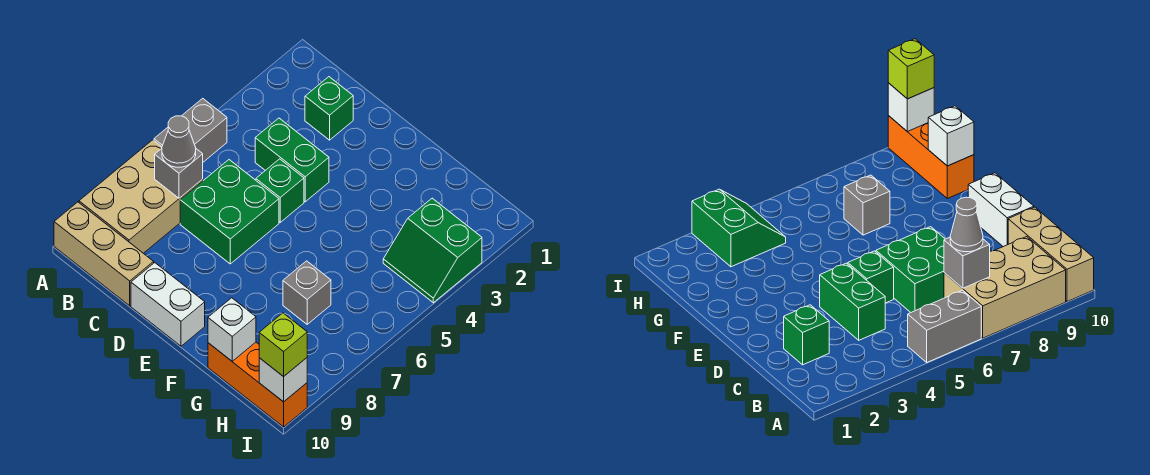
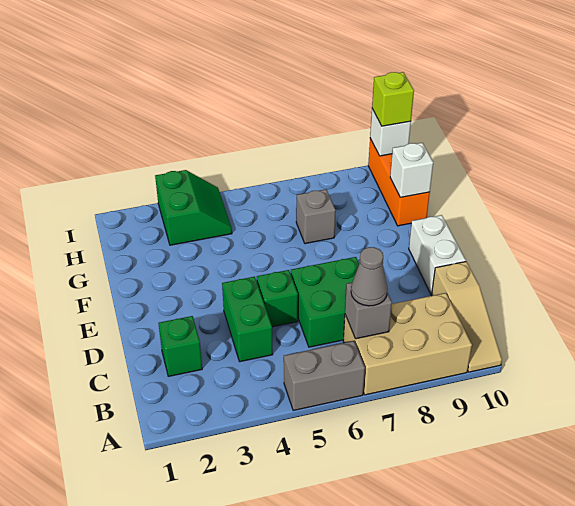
tan brick A10:C10 level 1 -> tan slope A10:C10 level 1 top C

